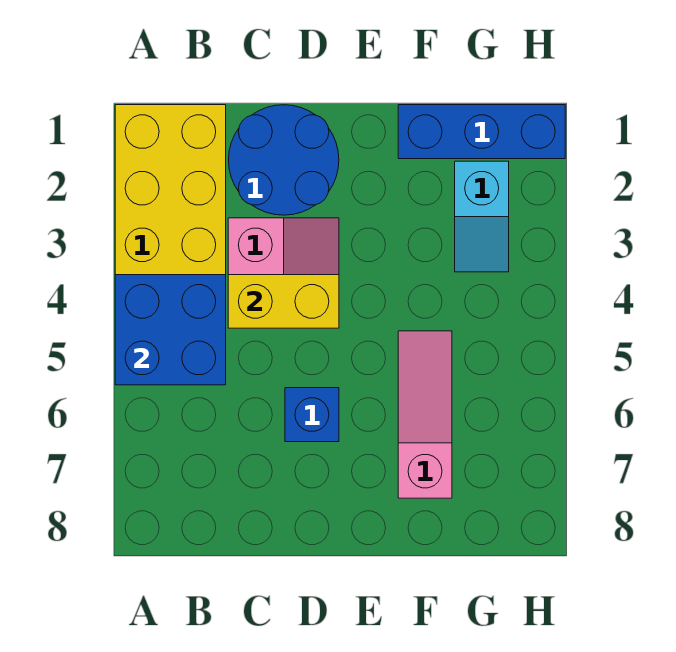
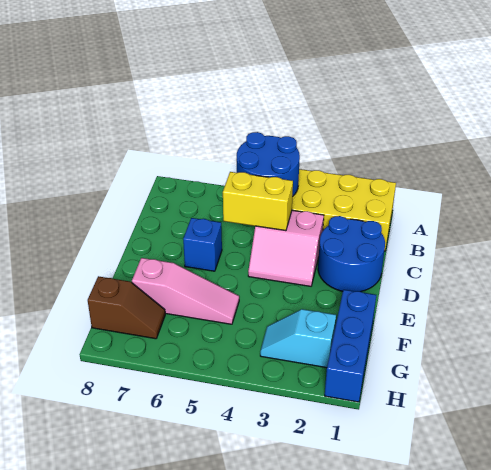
blue brick A4:B5 level 2 -> blue round brick A4:B5 level 2
yellow brick C4:D4 level 2 -> yellow brick C4:C5 level 2
none -> brown slope G7:G8 level 1 top 8

